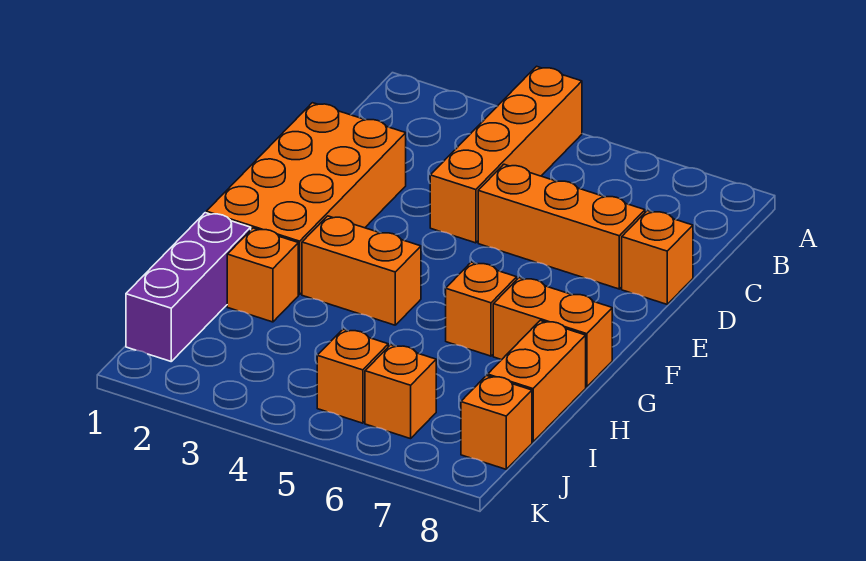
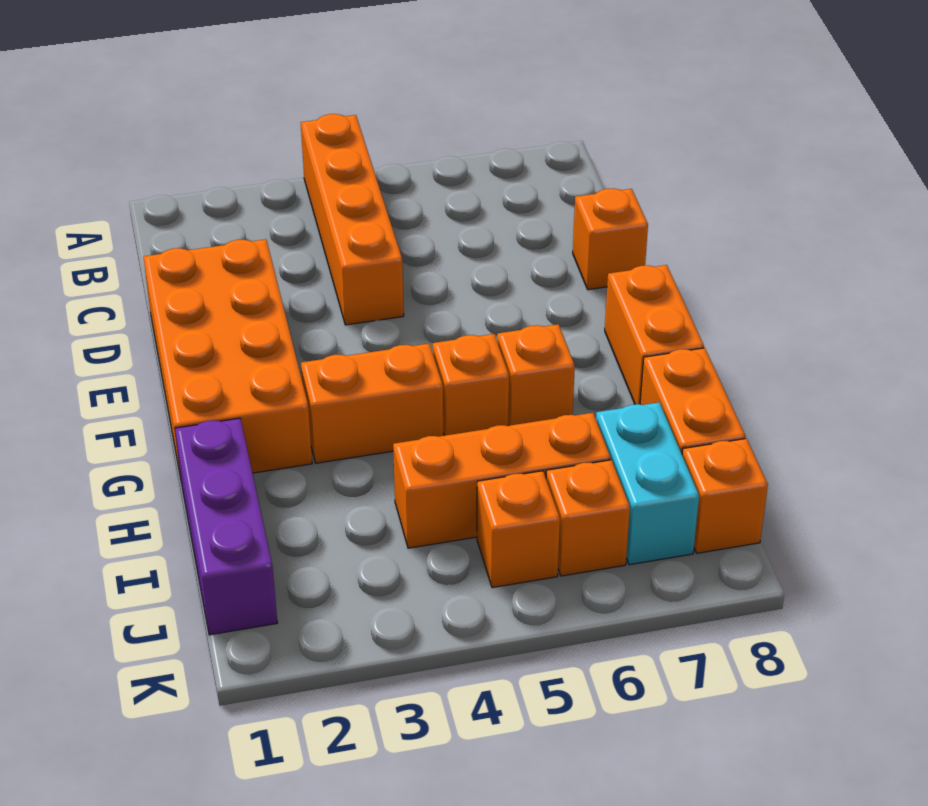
orange brick D5:D7 level 1 -> orange brick I4:I6 level 1
orange brick G7:G8 level 1 -> orange brick F8:G8 level 1
orange brick H2 level 1 -> orange brick G5 level 1
none -> cyan brick I7:J7 level 1

